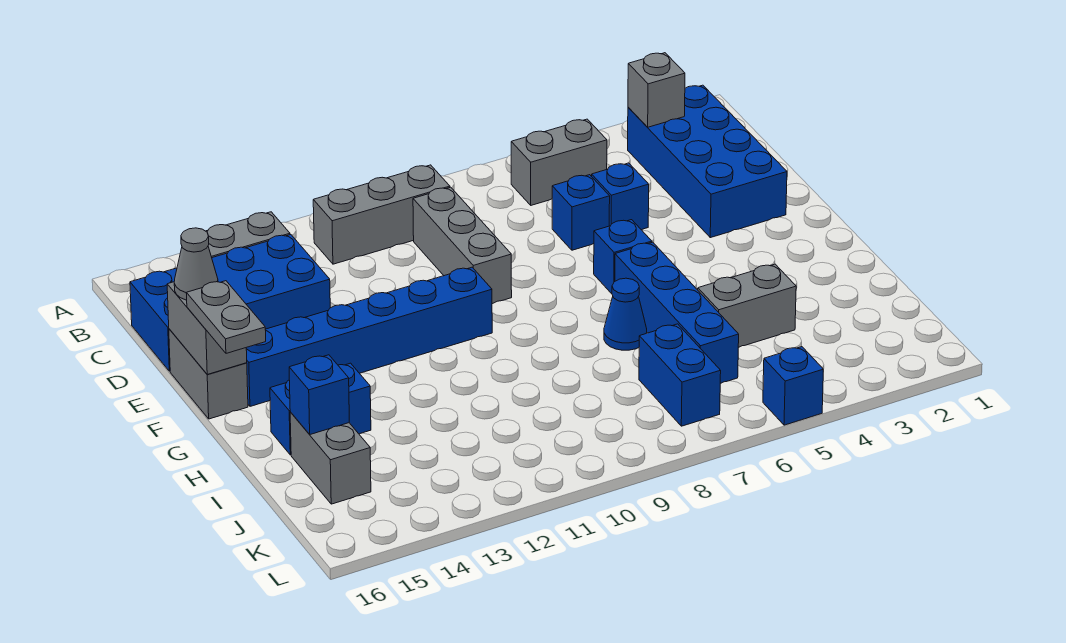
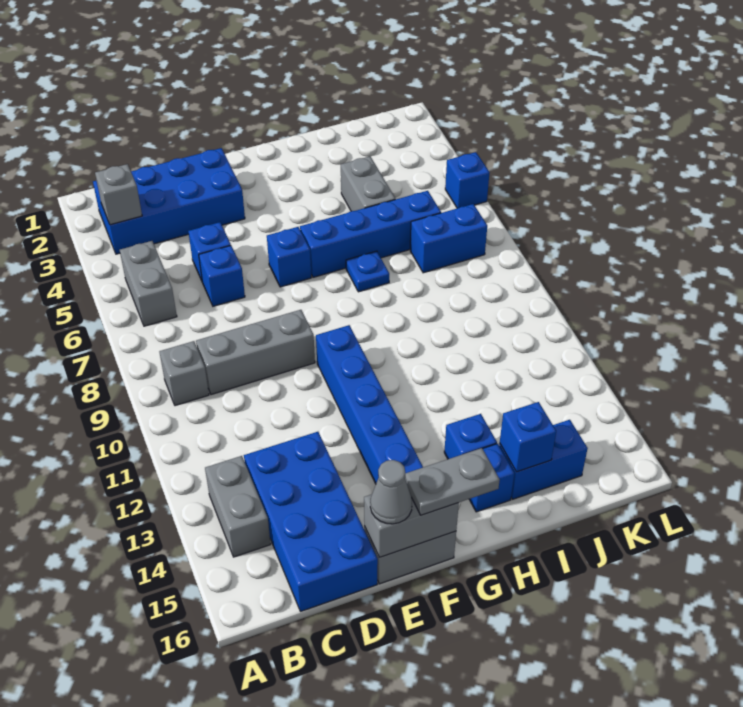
grey brick B9:B11 level 1 -> grey brick B9 level 1
blue cone H7 level 1 -> blue plate H7 level 1
grey brick I15:J15 level 1 -> blue brick I15:J15 level 1

